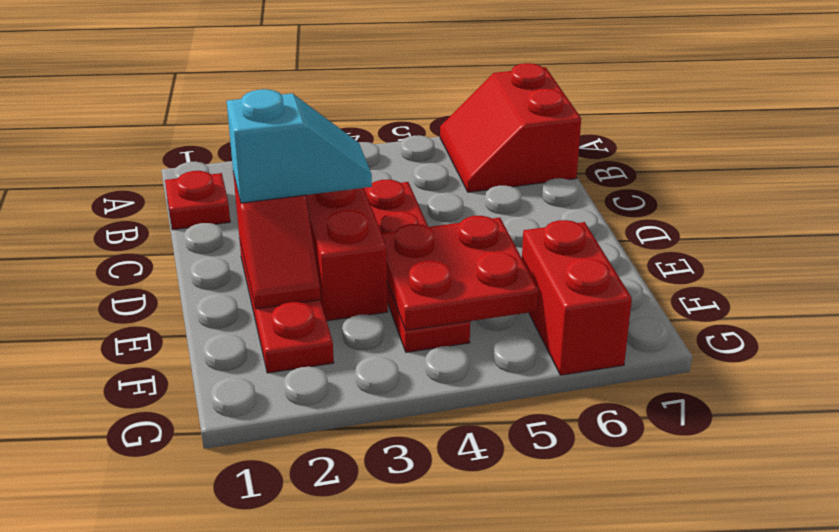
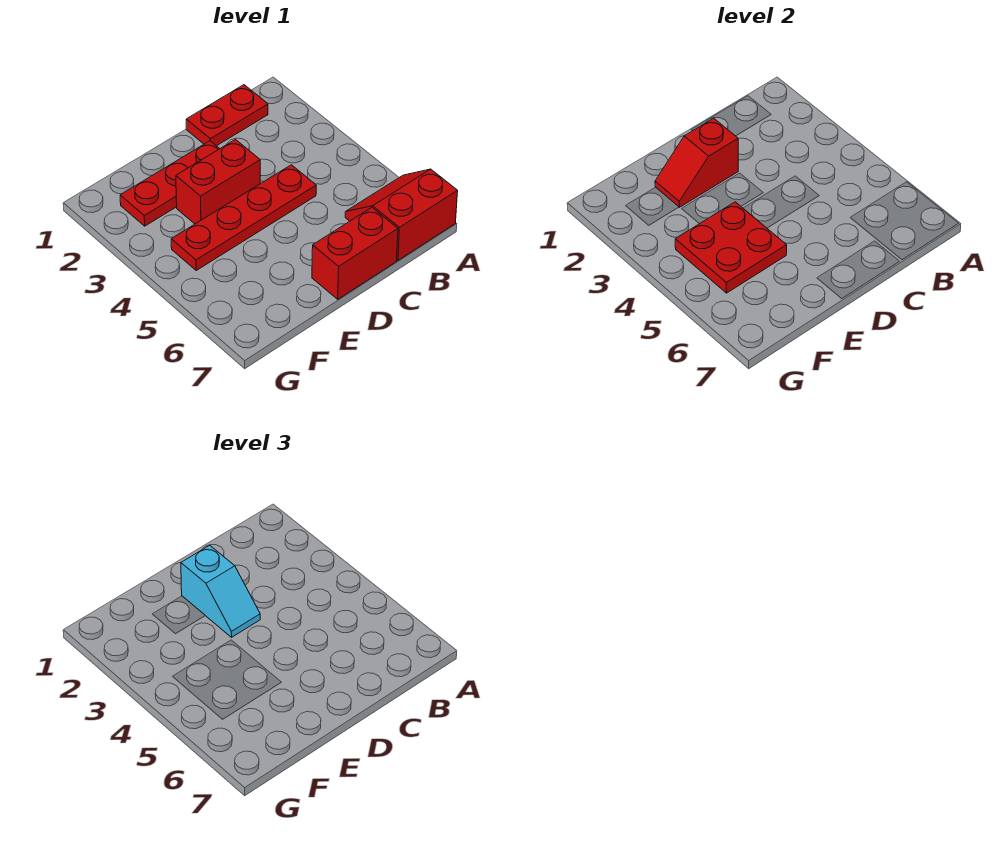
red plate B1 level 1 -> red plate B1:C1 level 1
red brick F6:G6 level 1 -> red brick C7:D7 level 1

